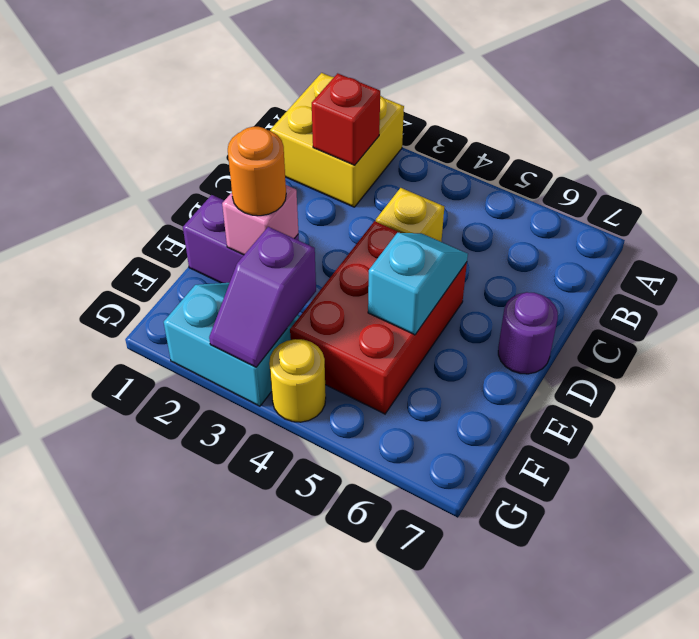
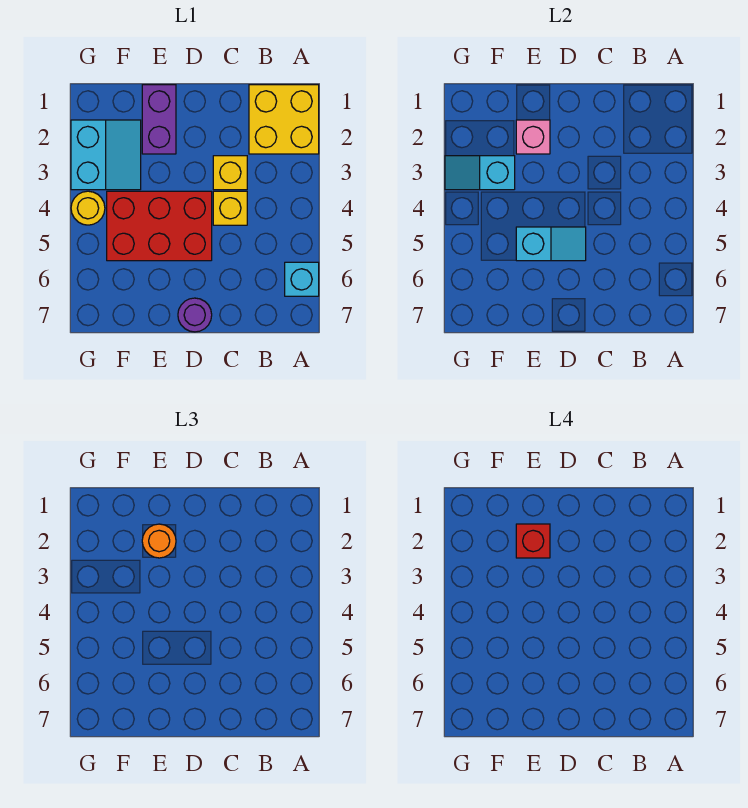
none -> cyan brick A6 level 1
red brick B2 level 2 -> red brick E2 level 4
none -> yellow brick C3 level 1
purple slope F3:G3 level 2 top F -> cyan slope F3:G3 level 2 top F

